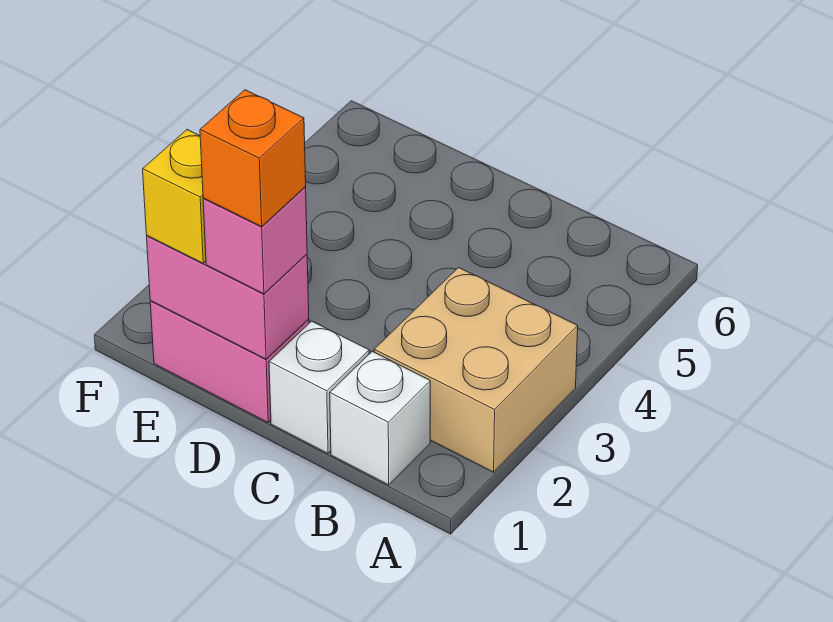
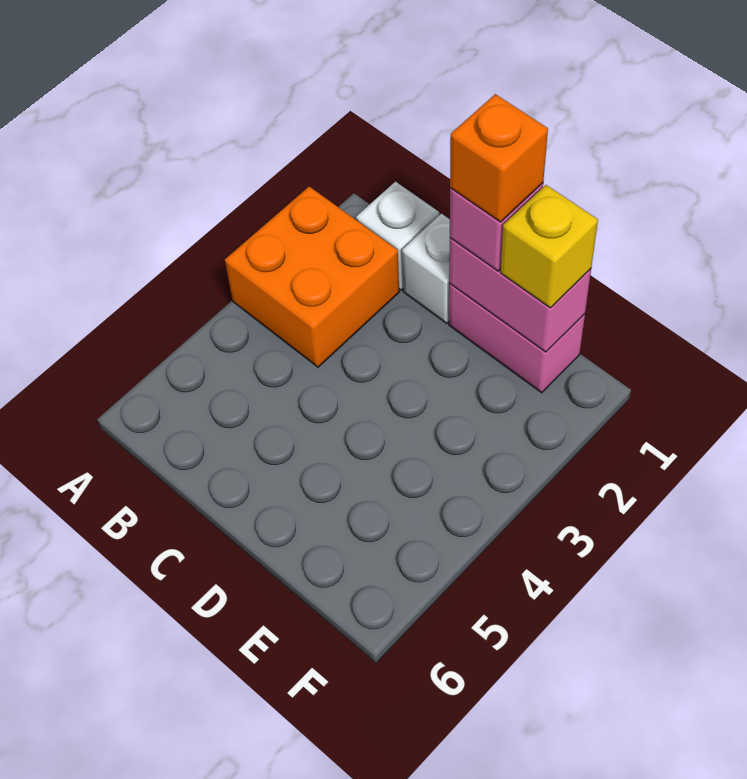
tan brick A2:B3 level 1 -> orange brick A2:B3 level 1

